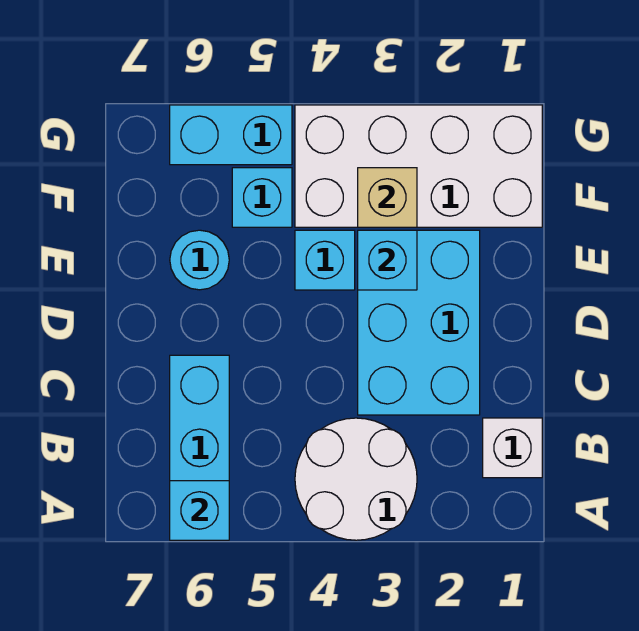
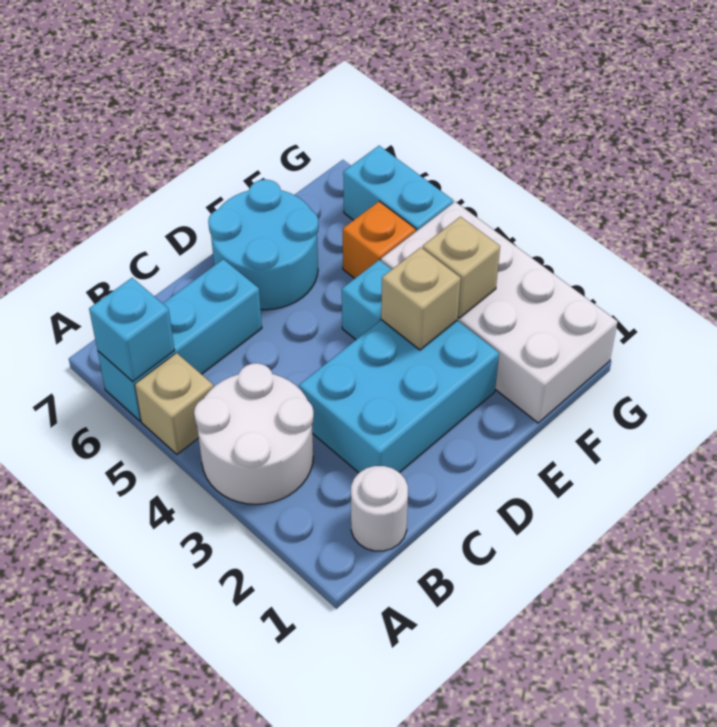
none -> tan brick A5 level 1
white brick B1 level 1 -> white round brick B1 level 1
cyan brick E3 level 2 -> tan brick E3 level 2
cyan round brick E6 level 1 -> cyan round brick D6:E7 level 1
cyan brick F5 level 1 -> orange brick F5 level 1

